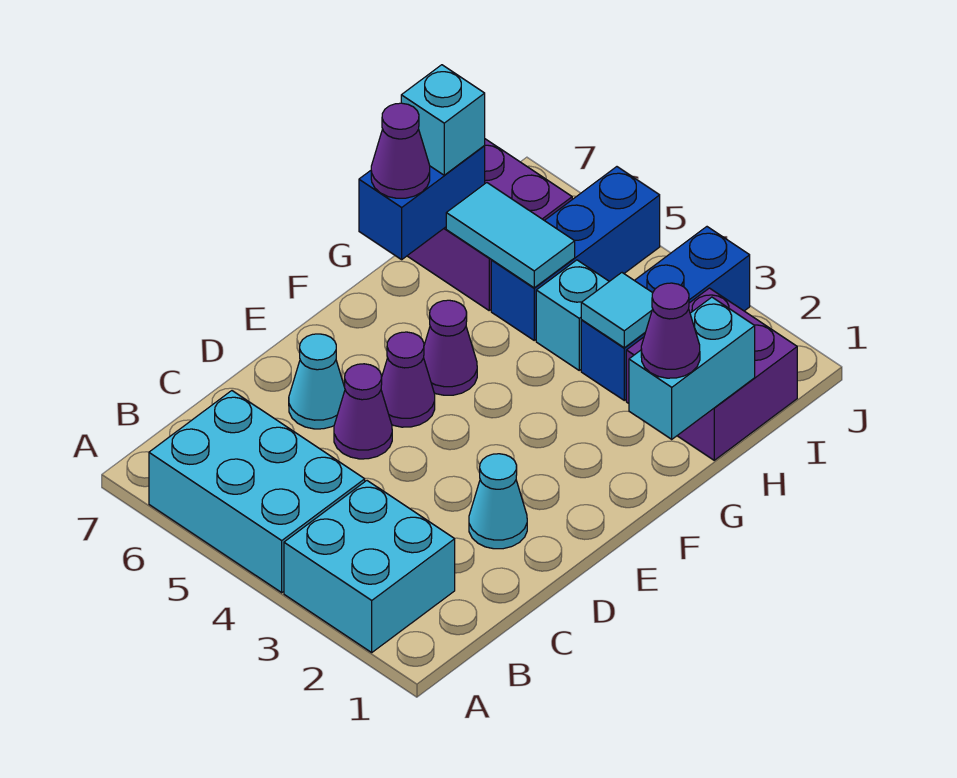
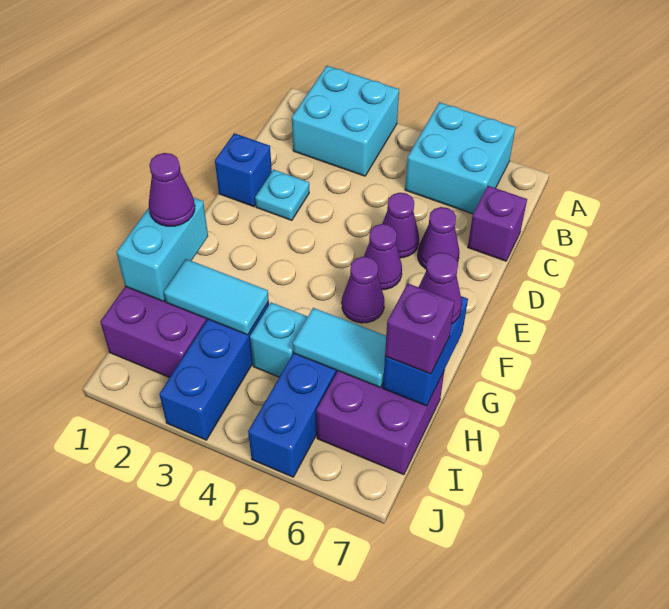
cyan brick A4:B6 level 1 -> cyan brick A5:B6 level 1
none -> purple brick C7 level 1
none -> blue brick D1 level 1
cyan cone D2 level 1 -> cyan plate D2 level 1
cyan cone D6 level 1 -> purple cone D6 level 1
cyan tile H3 level 2 -> cyan tile H2:H3 level 2
cyan brick H7 level 3 -> purple brick H7 level 3

